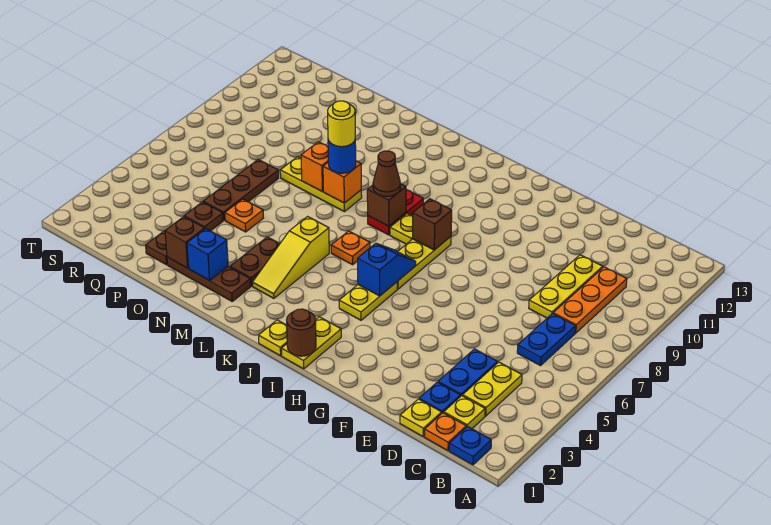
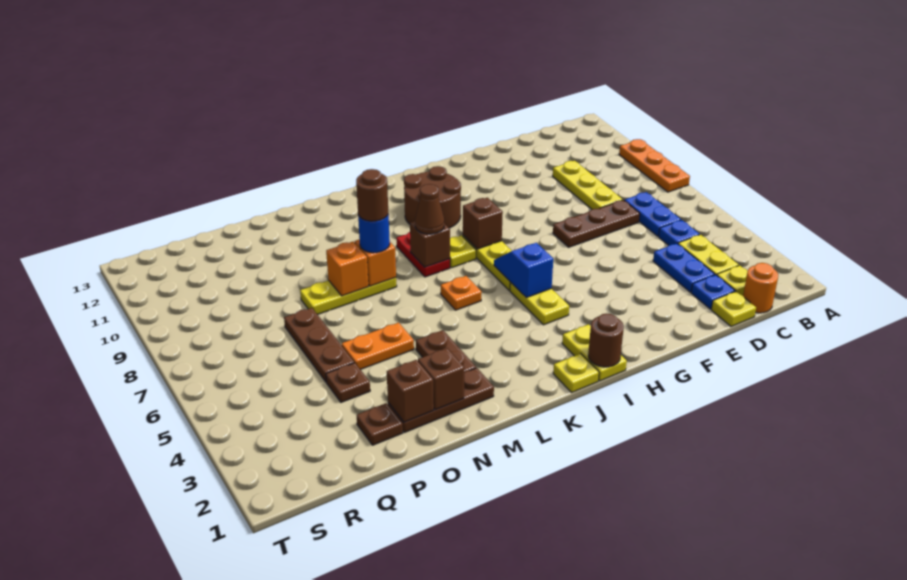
blue plate B1 level 1 -> blue plate C5 level 1
orange plate C1 level 1 -> orange round brick C1 level 1
orange plate C8:C10 level 1 -> orange plate A8:A10 level 1
none -> brown plate D7:F7 level 1
none -> brown round brick I10:J11 level 1
yellow slope L3:L5 level 1 top 5 -> none
yellow round brick M8 level 4 -> brown round brick M8 level 4
blue brick N2 level 2 -> brown brick N2 level 2
orange plate O5 level 1 -> orange plate N5:O5 level 1

